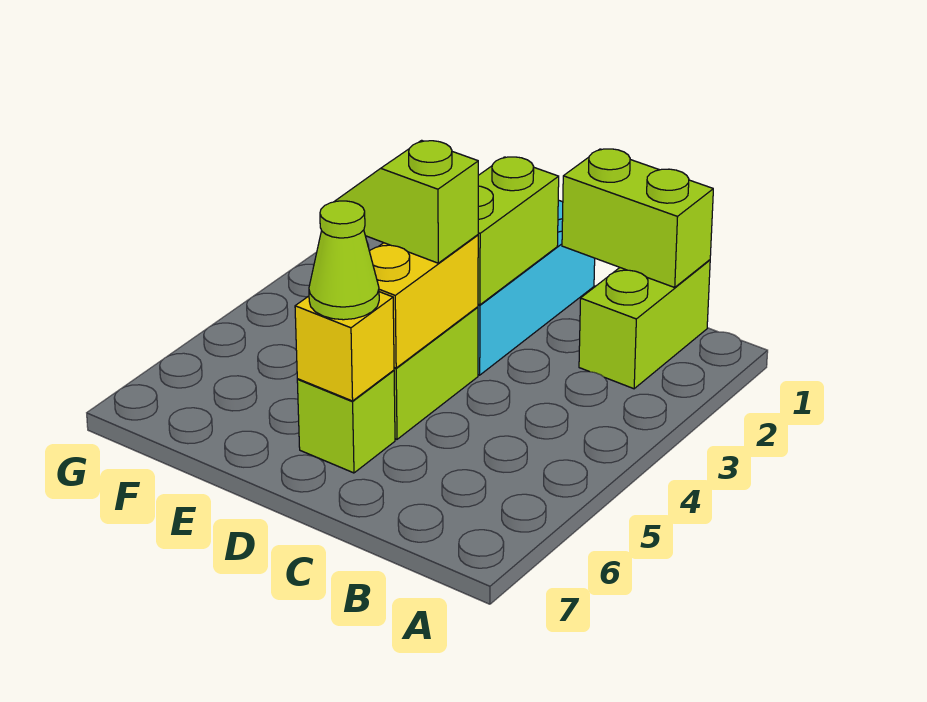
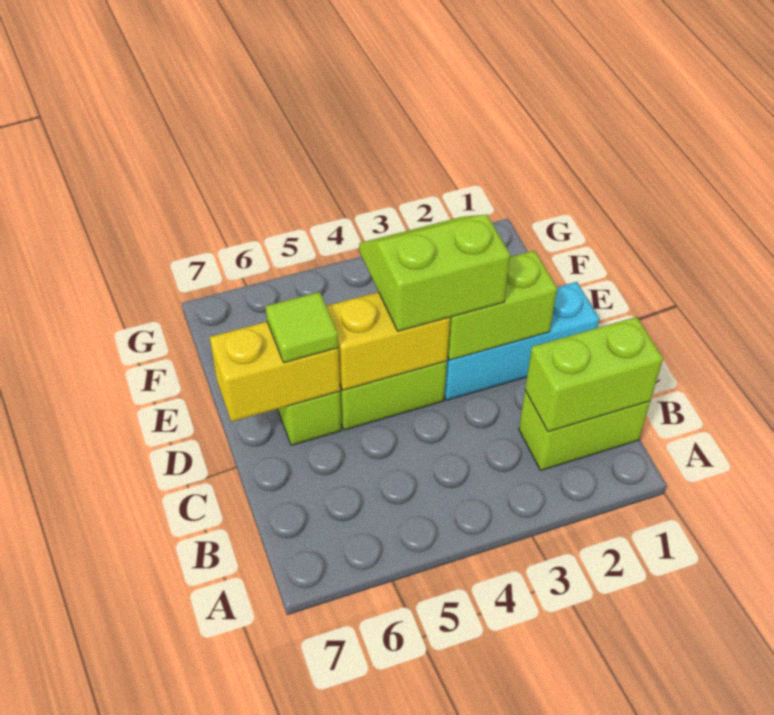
lime brick B1:C1 level 2 -> lime brick B1:B2 level 2
lime slope D4:E4 level 3 top D -> lime slope D3:E4 level 3 top D
yellow brick D6 level 2 -> yellow brick D6:D7 level 2
lime cone D6 level 3 -> lime tile D6 level 3

